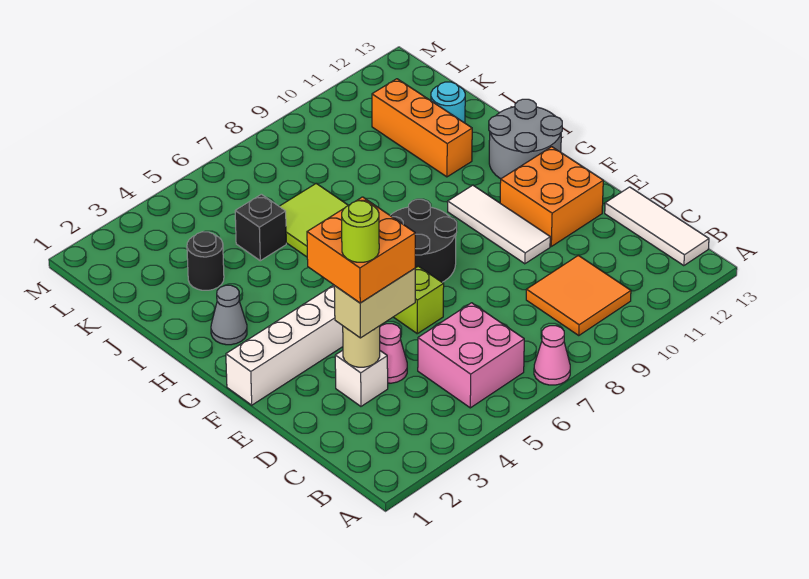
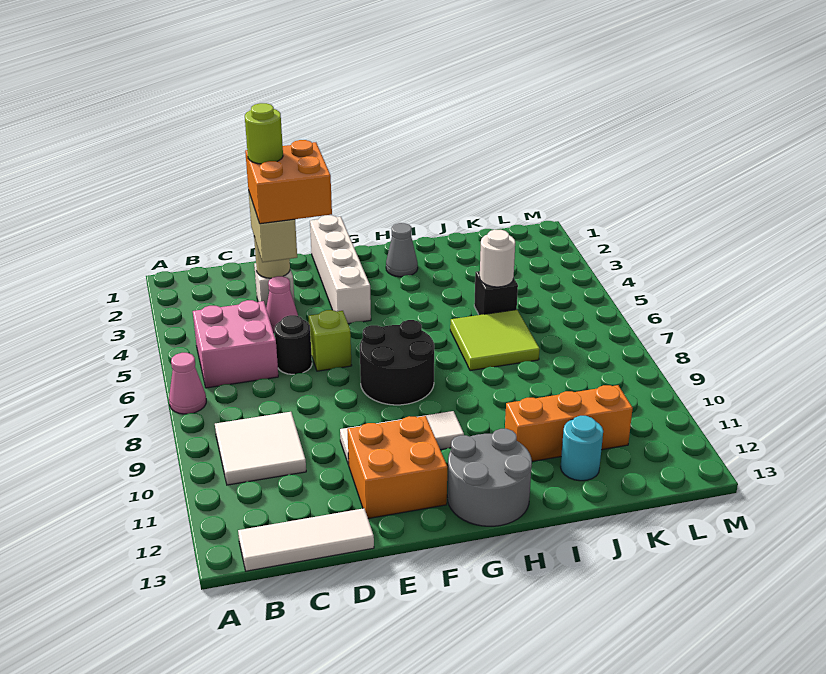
orange tile B9:C10 level 1 -> white tile B9:C10 level 1
black round brick J3 level 1 -> black round brick D6 level 1
none -> white round brick J5 level 2

